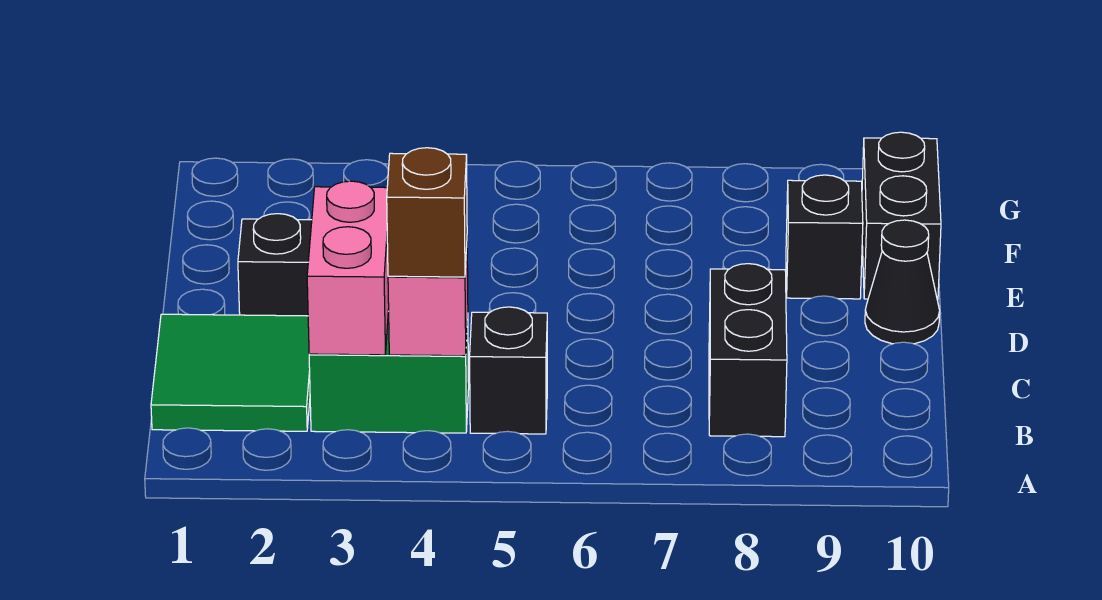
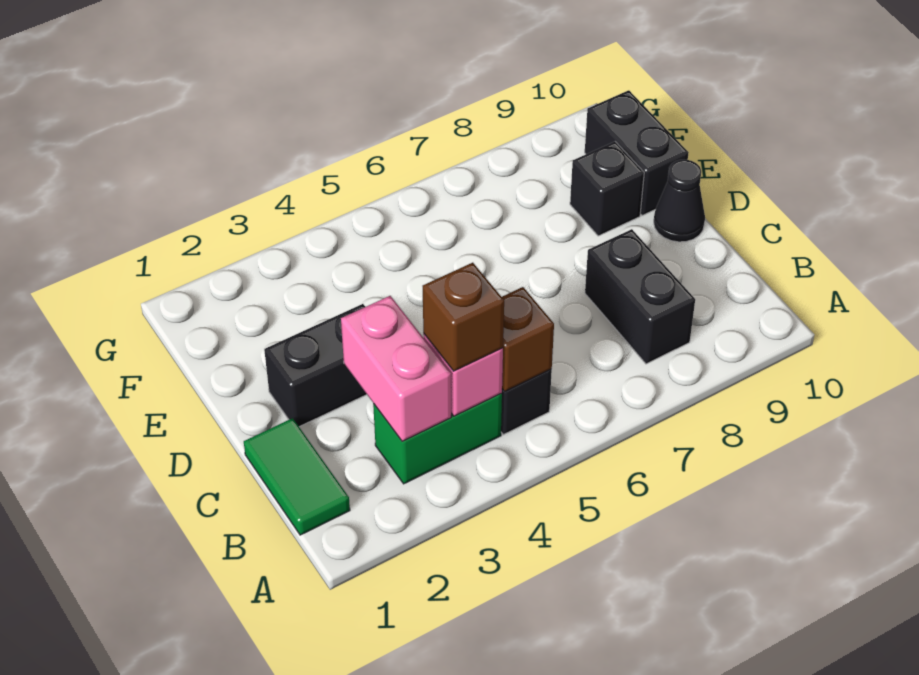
green tile B1:C2 level 1 -> green tile B1:C1 level 1
none -> brown brick B5 level 2

